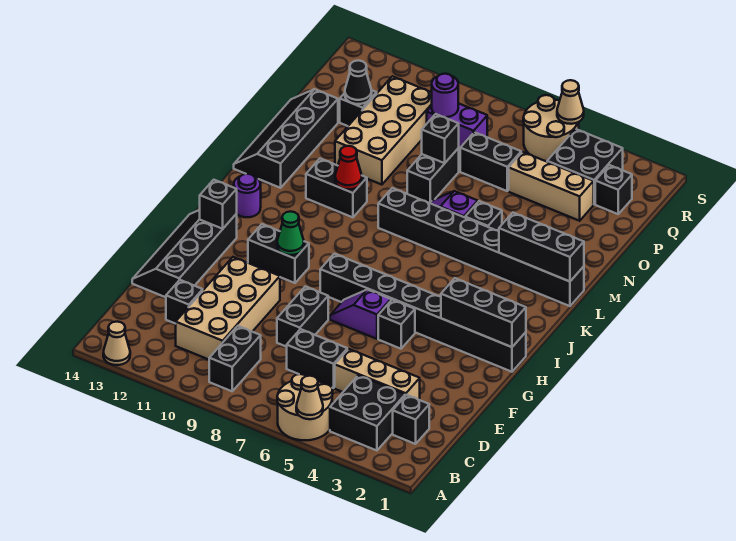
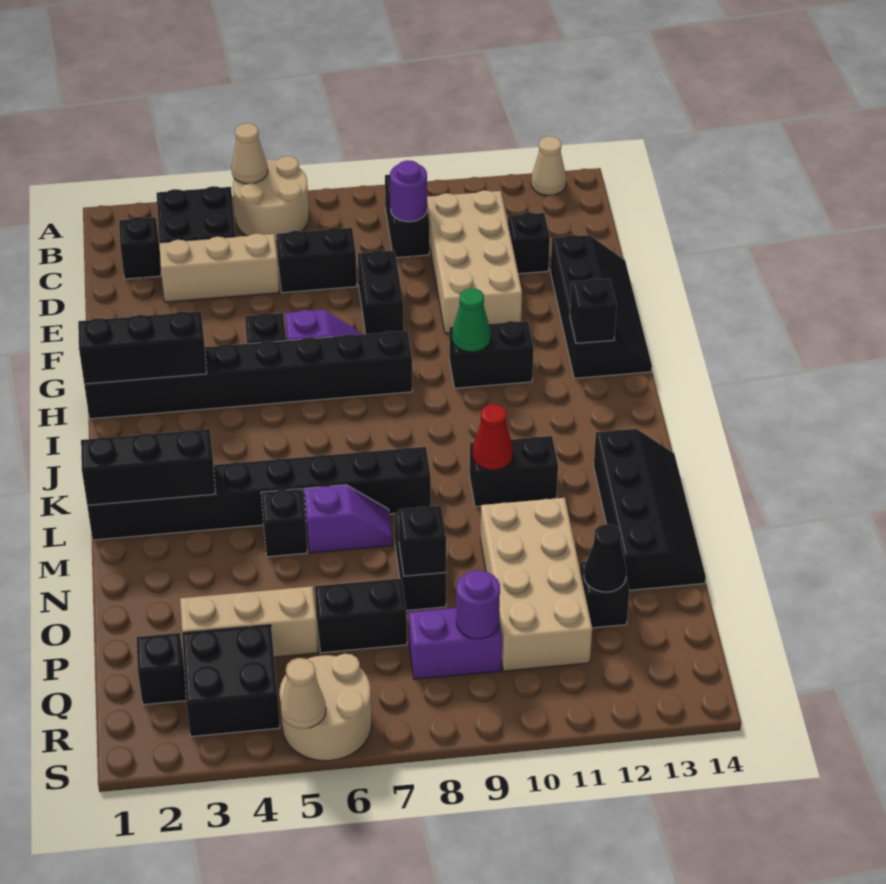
purple round brick J13 level 1 -> purple round brick C9 level 2

